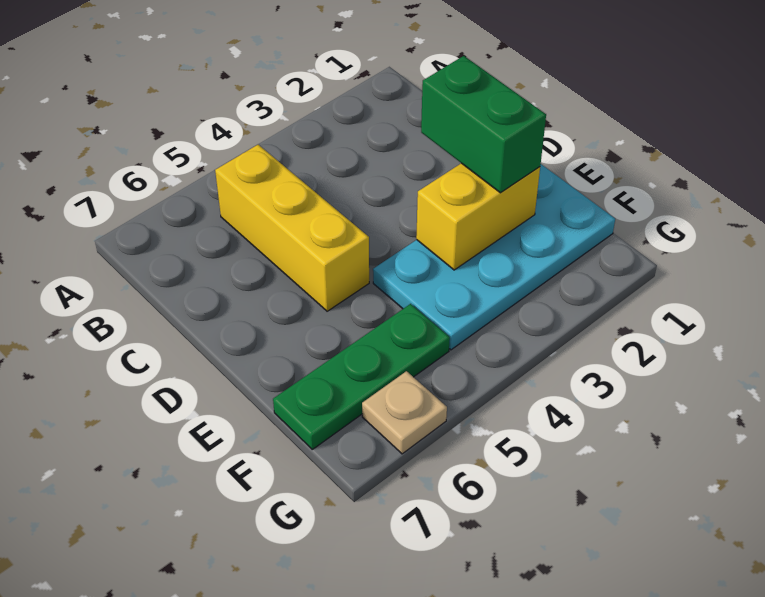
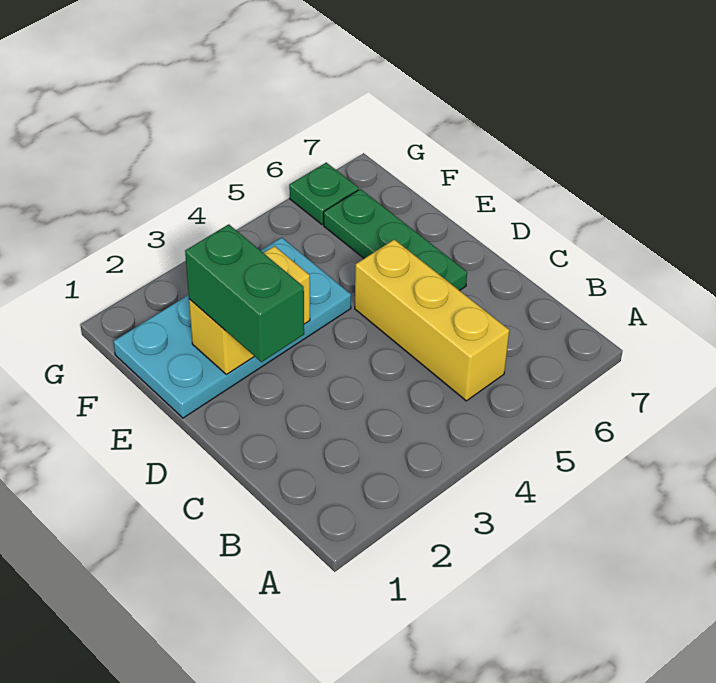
green plate F5:F7 level 1 -> green plate D6:F6 level 1
tan plate G6 level 1 -> green plate G6 level 1

